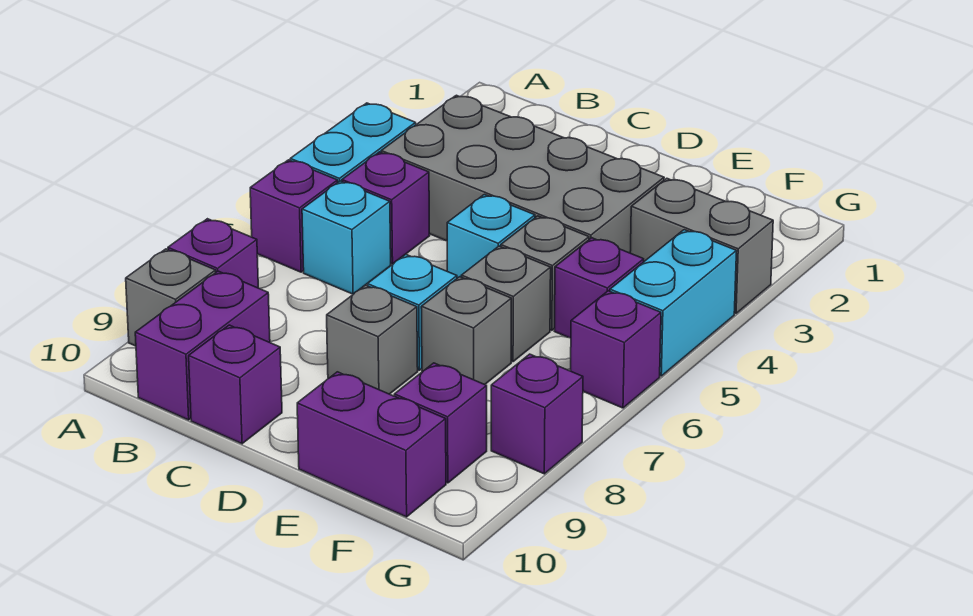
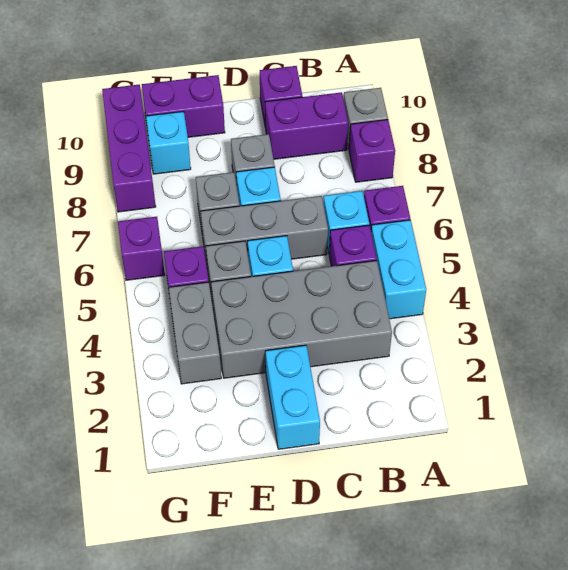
purple brick B9:B10 level 1 -> purple brick B9:C9 level 1
grey brick E6 level 1 -> grey brick C6:E6 level 1
grey brick F3:G3 level 1 -> grey brick F3:F4 level 1
purple brick F9 level 1 -> cyan brick F9 level 1
cyan brick G4:G5 level 1 -> cyan brick D1:D2 level 1
purple brick G8 level 1 -> purple brick G8:G10 level 1

